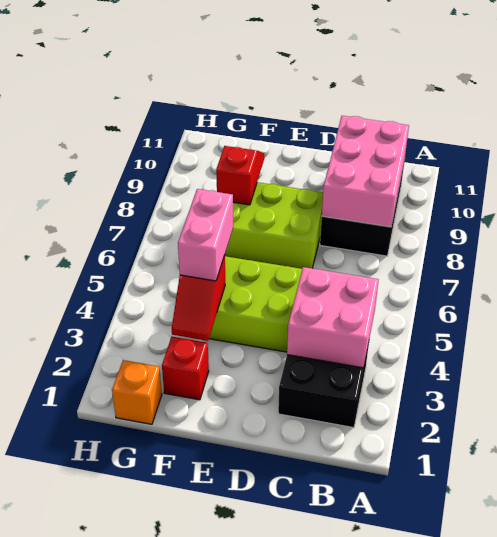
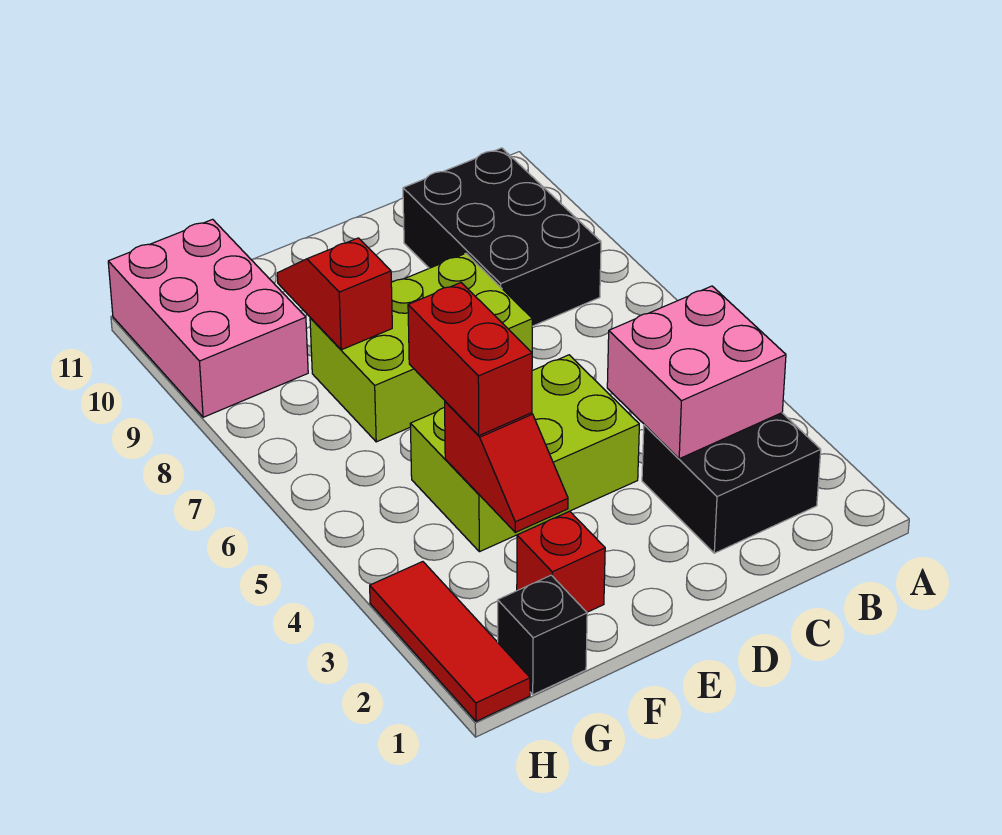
pink brick B8:C10 level 2 -> pink brick G9:H11 level 1
pink brick F4:F5 level 3 -> red brick F4:F5 level 3
orange brick G1 level 1 -> black brick G1 level 1
none -> red tile H1:H3 level 1

